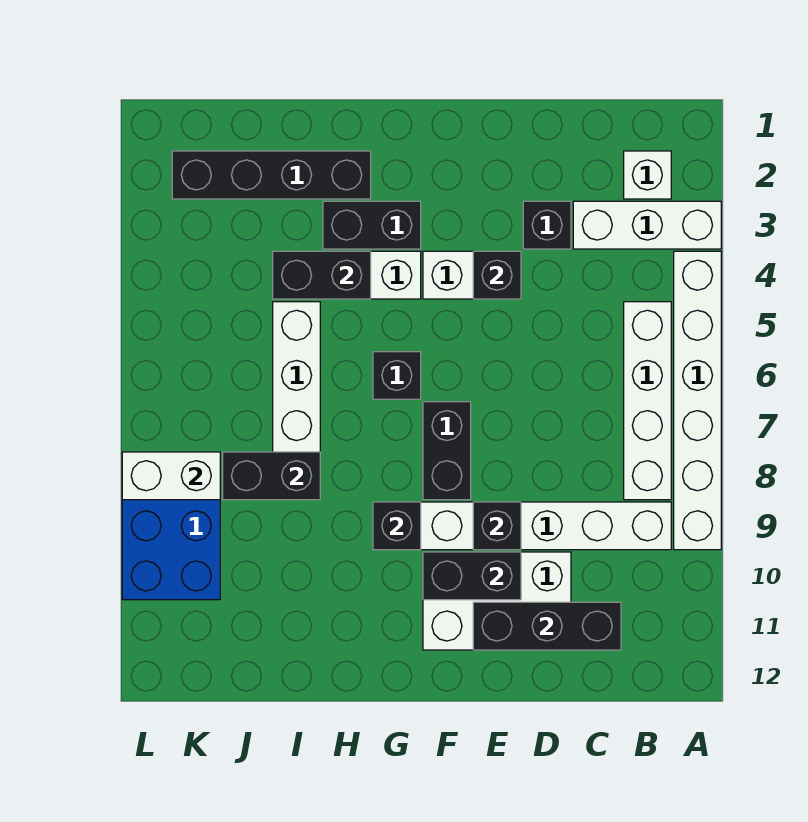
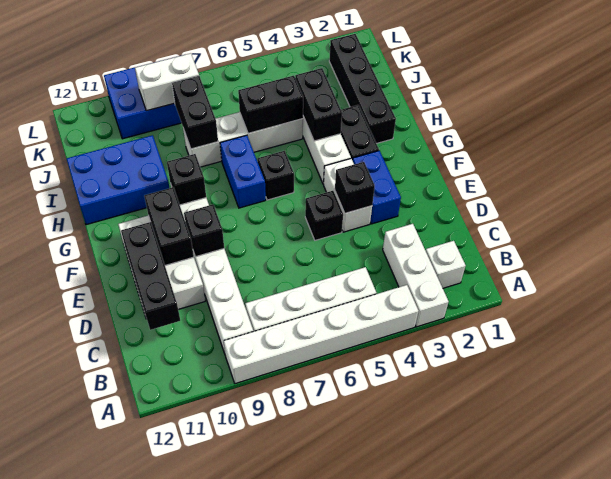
black brick D3 level 1 -> black brick E5 level 1
none -> blue brick E3:F3 level 1
black brick F7:F8 level 1 -> black brick I5:I6 level 2
none -> blue brick G7:H7 level 1
none -> blue brick H10:I12 level 1
white brick K8:L8 level 2 -> white brick K8:K9 level 2

